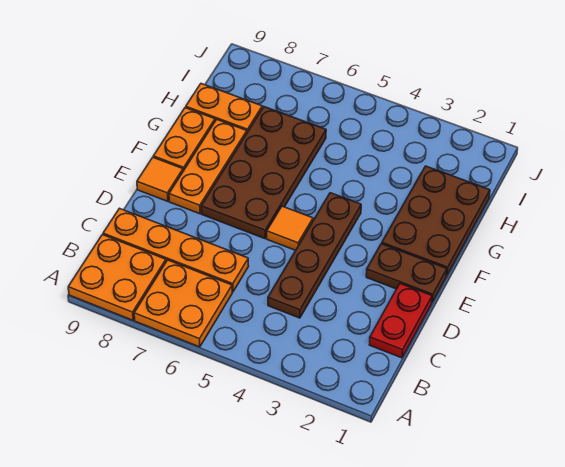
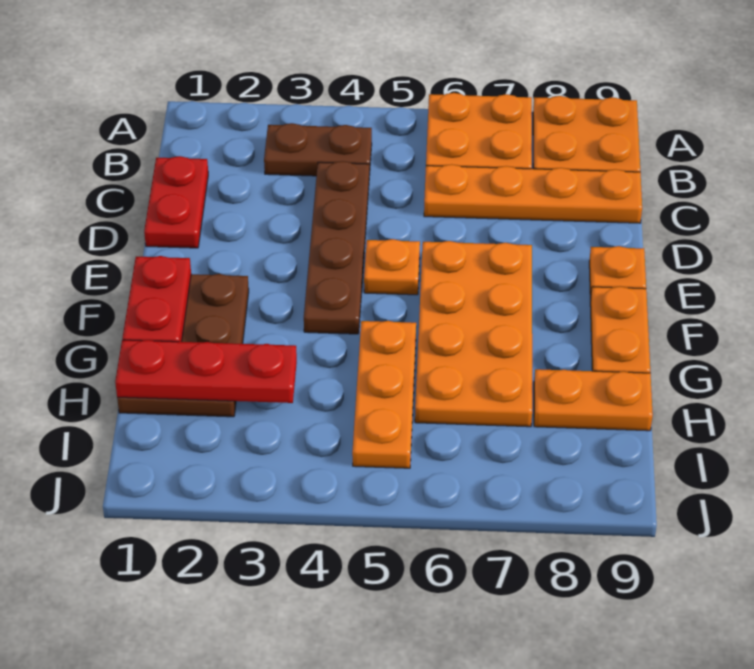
brown plate E1:E2 level 1 -> brown plate B3:B4 level 1
orange tile E5 level 1 -> orange plate E5 level 1
brown plate E6:H7 level 1 -> orange plate E6:H7 level 1
orange plate E8:G8 level 1 -> orange plate G5:I5 level 1
orange tile E9 level 1 -> orange plate E9 level 1
none -> red plate F1:G1 level 2
none -> red plate H1:H3 level 2

